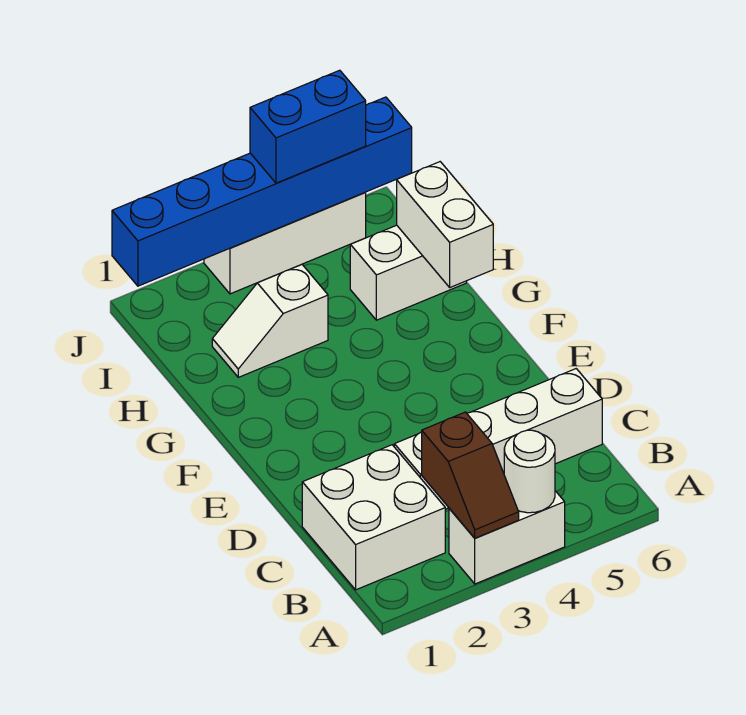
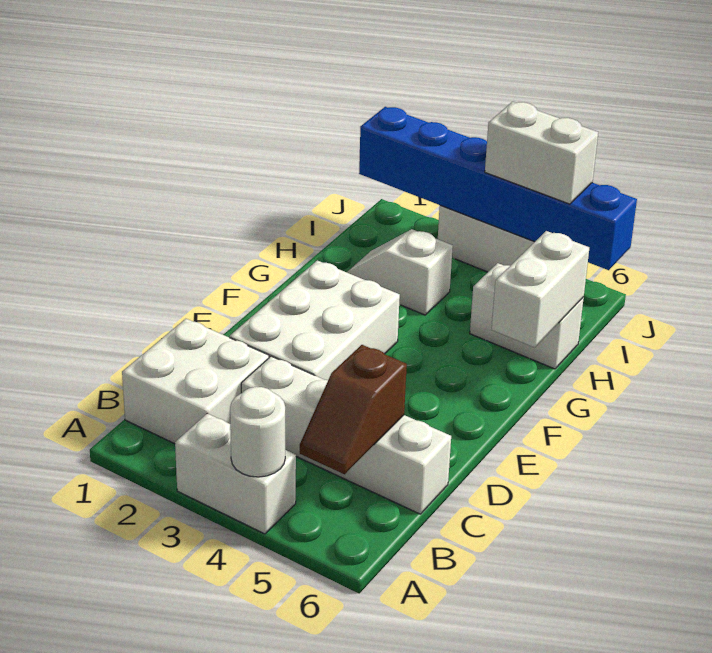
brown slope A3:B3 level 2 top B -> brown slope B5:C5 level 2 top C
none -> white brick D2:F3 level 1
blue brick J4:J5 level 3 -> white brick J4:J5 level 3

